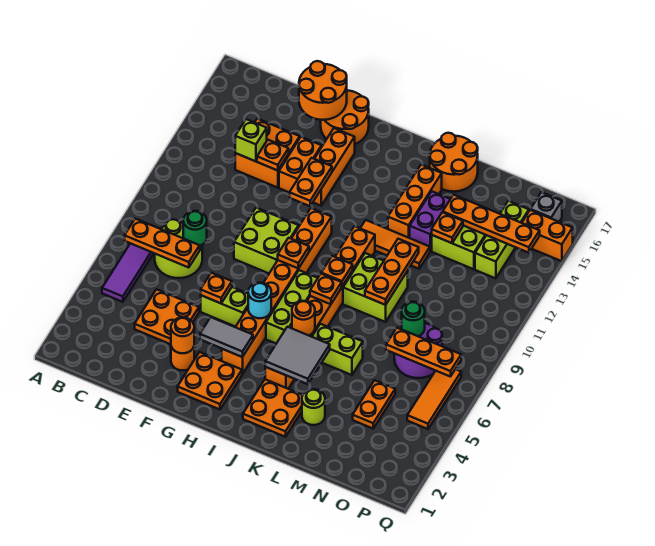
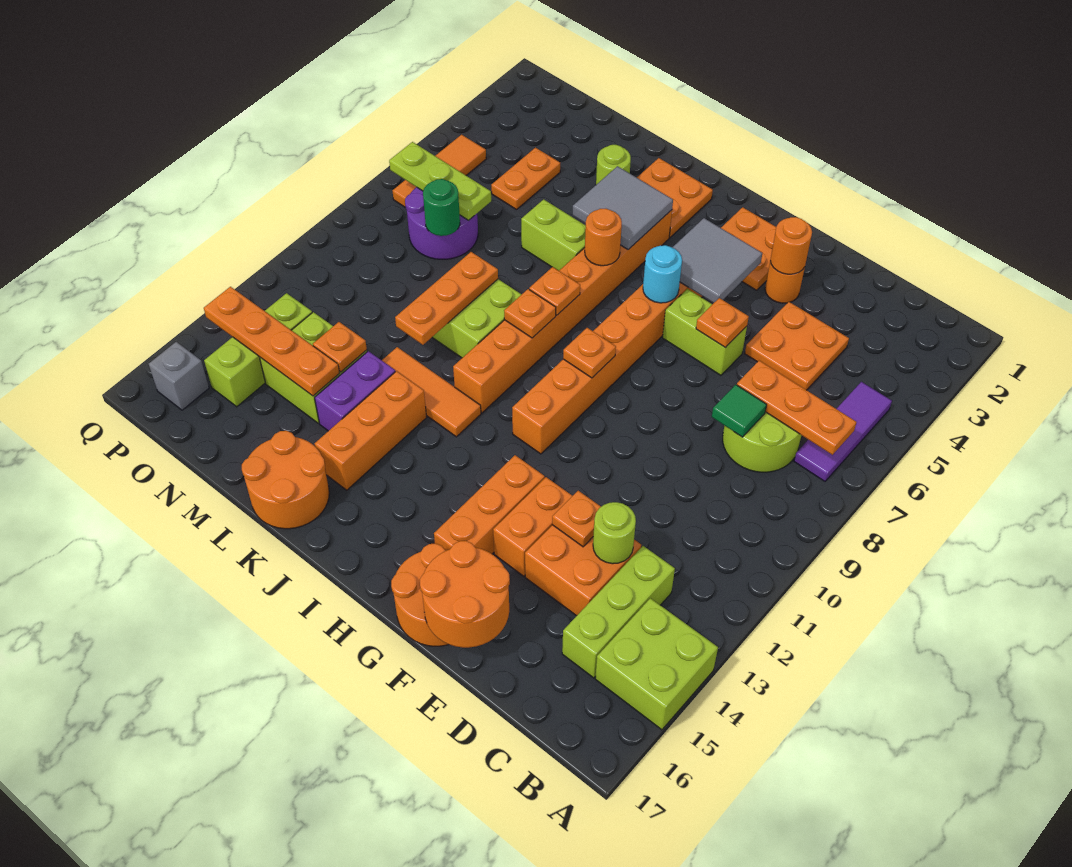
green round brick D8 level 2 -> green tile D8 level 2
lime brick D13 level 2 -> lime round brick D13 level 2
lime brick F9:G10 level 1 -> lime brick A14:B15 level 1
grey tile G4:H4 level 2 -> grey tile G4:H5 level 2
orange plate G12:G13 level 2 -> none
lime brick I6:I8 level 1 -> lime brick C13:C15 level 1
orange plate N7:P7 level 2 -> lime plate N7:P7 level 2
orange brick P15:Q15 level 1 -> none

